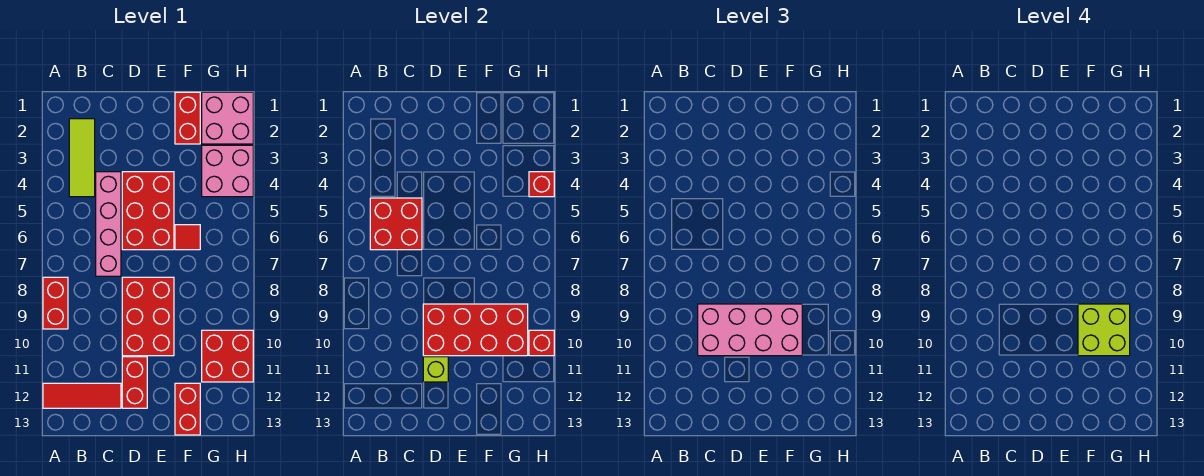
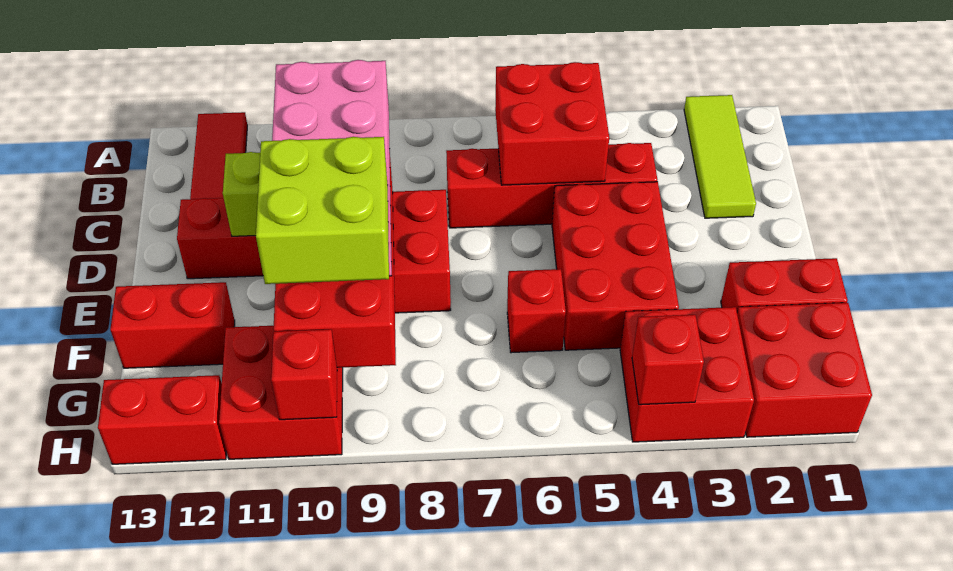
red brick A8:A9 level 1 -> red brick H12:H13 level 1
lime tile B2:B4 level 1 -> lime tile A2:C2 level 1
pink brick C4:C7 level 1 -> red brick C4:C7 level 1
red brick D4:E6 level 1 -> red brick D4:F5 level 1
red tile F6 level 1 -> red brick F6 level 1
pink brick G1:H2 level 1 -> red brick G1:H2 level 1
pink brick G3:H4 level 1 -> red brick G3:H4 level 1

